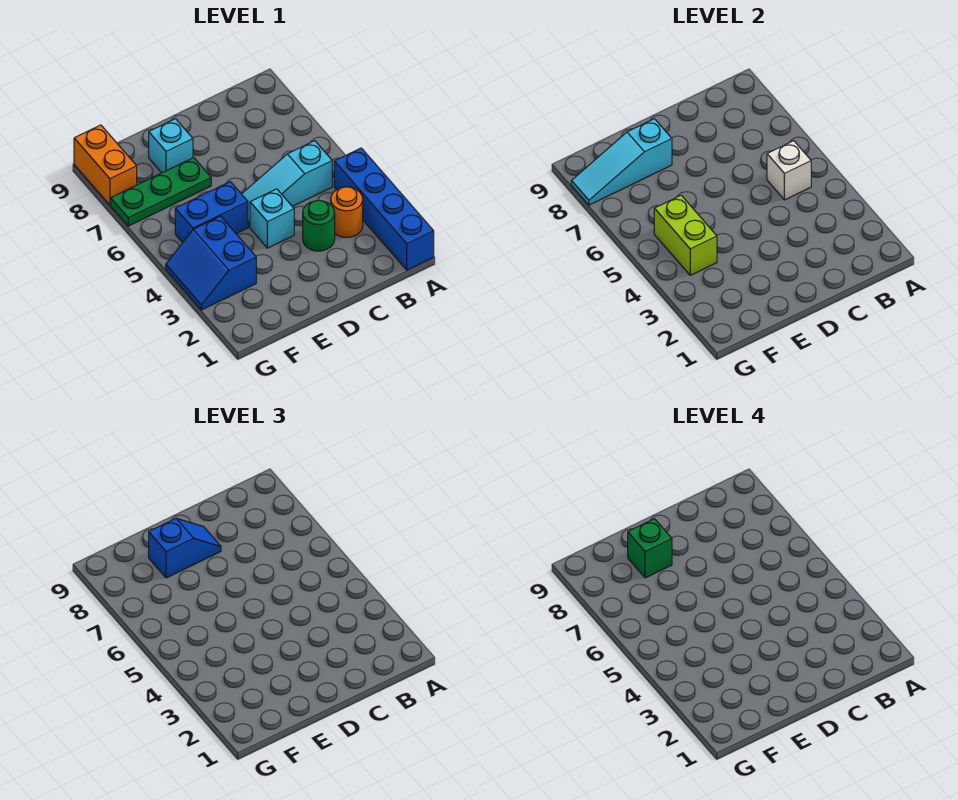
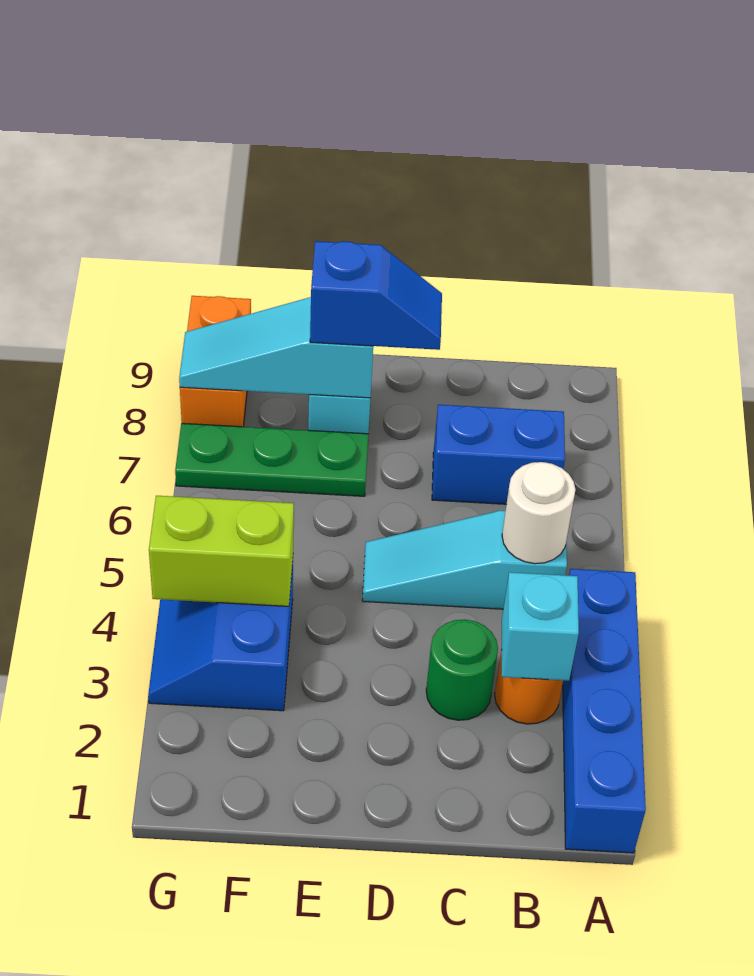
white brick B5 level 2 -> white round brick B5 level 2
cyan brick D4 level 1 -> cyan brick B3 level 2
blue brick E5:F5 level 1 -> blue brick B7:C7 level 1
green brick E8 level 4 -> none
lime brick F4:F5 level 2 -> lime brick F4:G4 level 2

